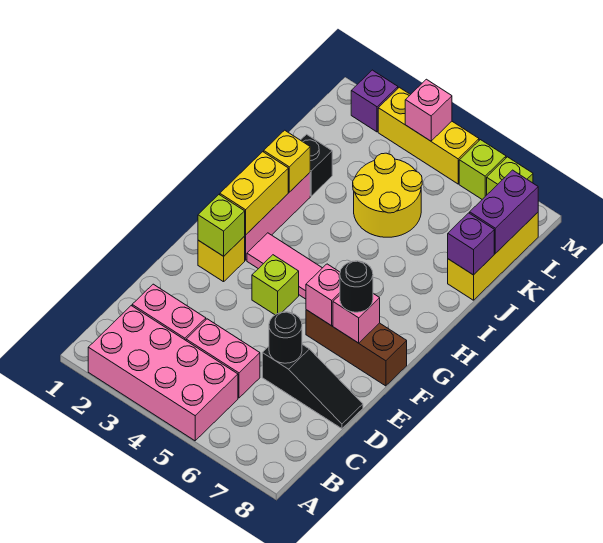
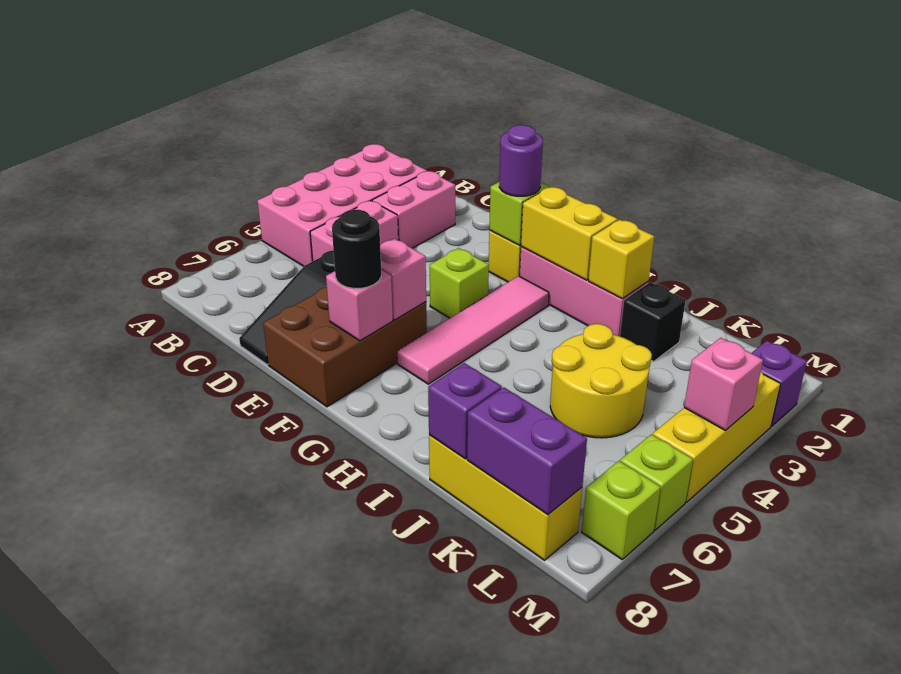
black round brick D6 level 2 -> none
none -> purple round brick F2 level 3
brown brick F6:F8 level 1 -> brown brick E6:F8 level 1

